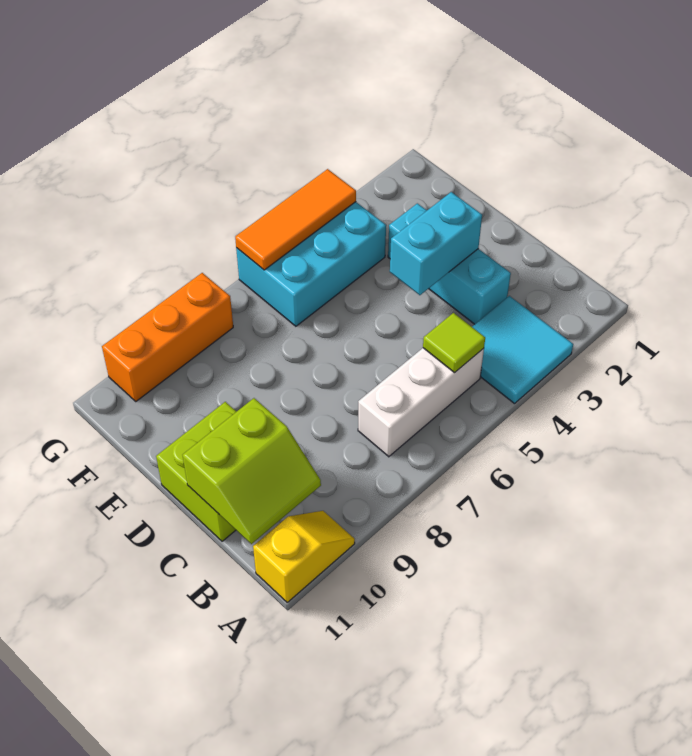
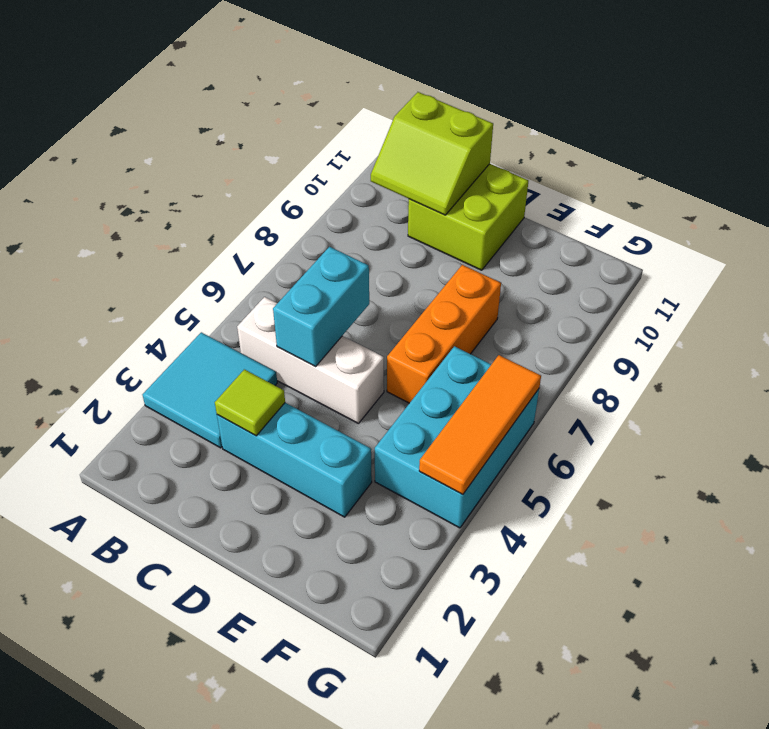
yellow slope A10:A11 level 1 top 11 -> none
white brick B5:B7 level 1 -> white brick B5:D5 level 1
lime tile B5 level 2 -> lime tile C3 level 2
lime slope B10:C11 level 2 top C -> lime slope B10:C11 level 2 top 11
cyan brick D3:D4 level 2 -> cyan brick C5:C6 level 2
orange brick G8:G10 level 1 -> orange brick E6:E8 level 1

